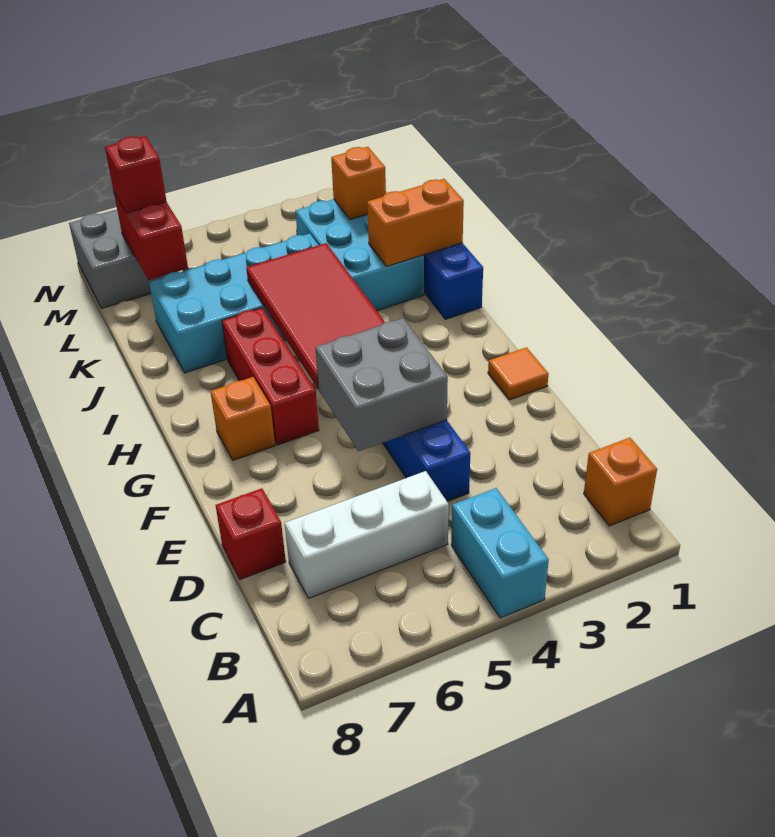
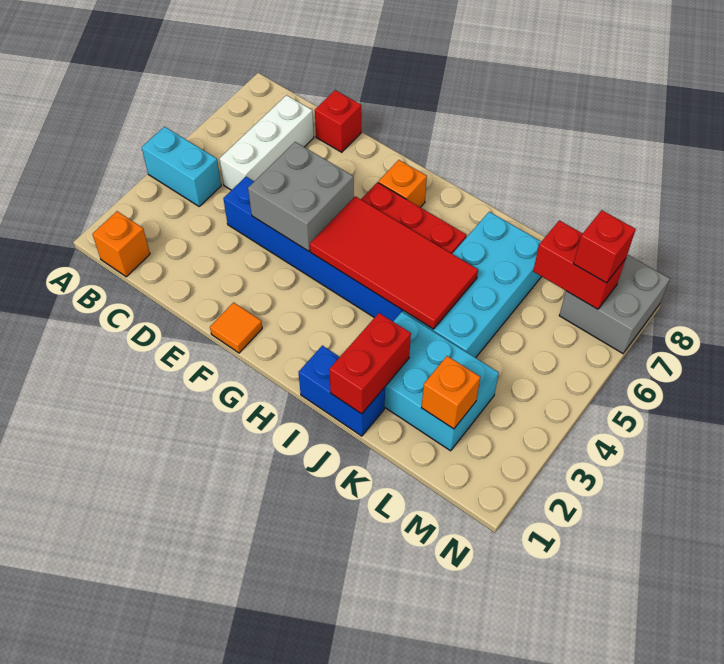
orange brick J1:J2 level 2 -> red brick J1:J2 level 2

